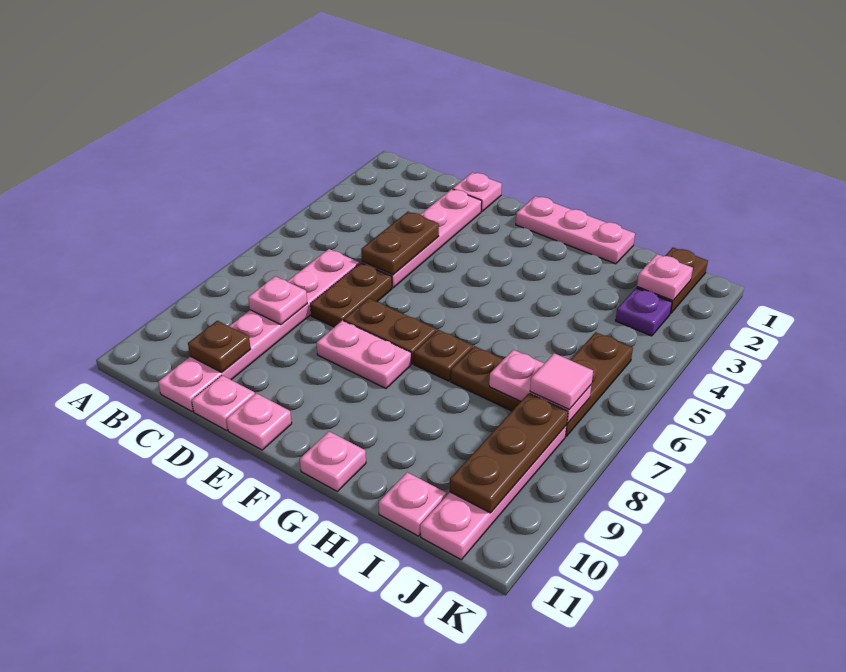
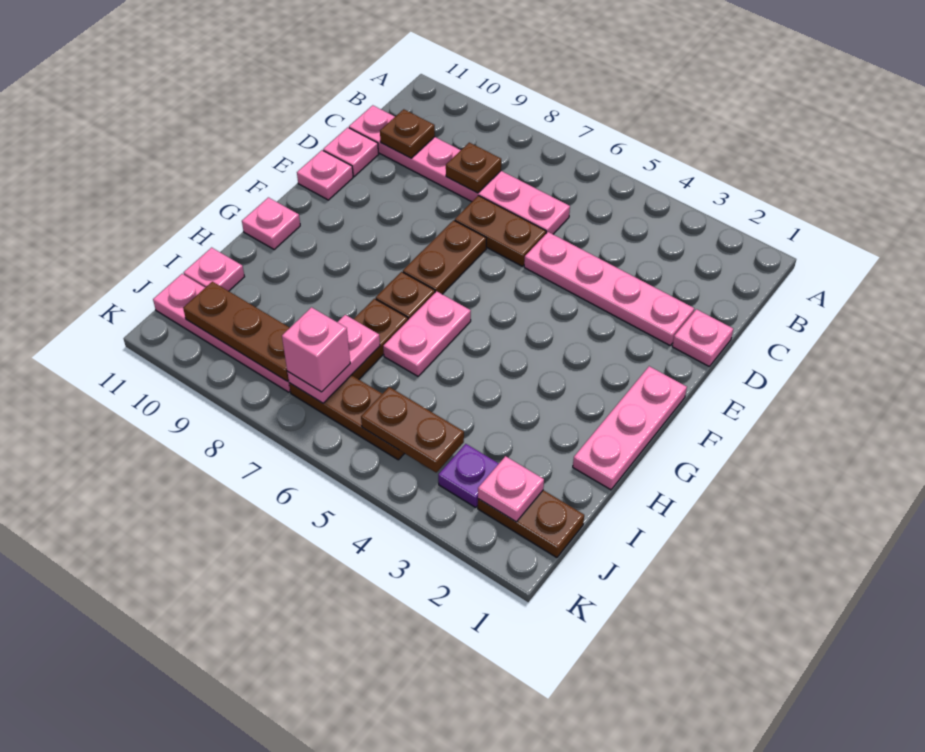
pink plate C8 level 2 -> brown plate C8 level 2
brown plate D4:D5 level 2 -> brown plate J4:J5 level 2
pink plate E8:F8 level 1 -> pink plate G6:H6 level 1
pink tile J7 level 3 -> pink brick J7 level 3

